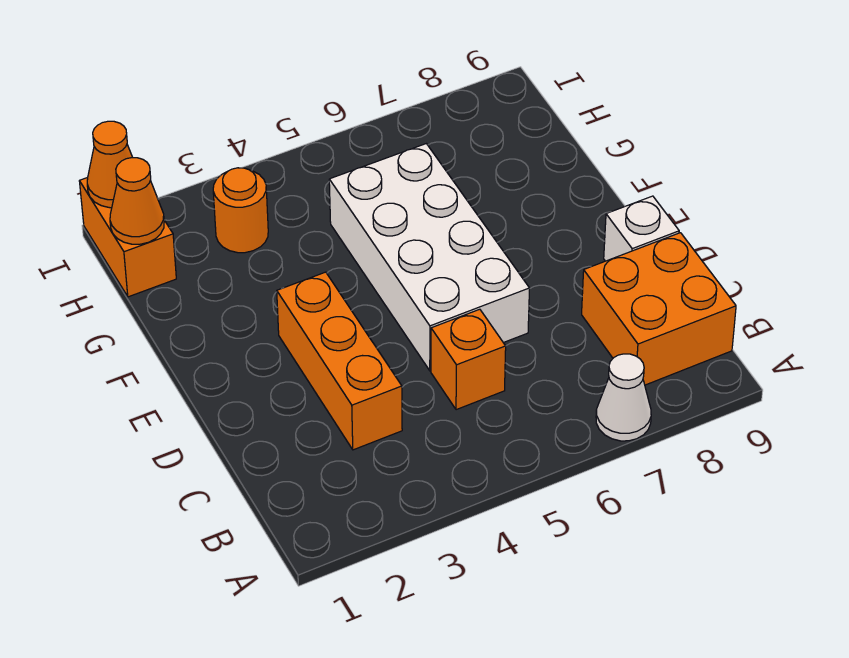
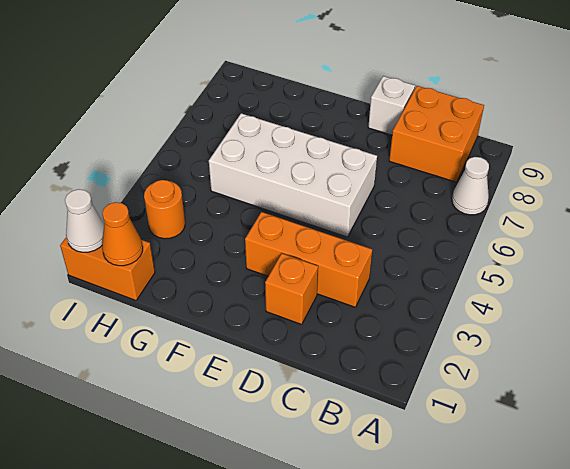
orange brick C5 level 1 -> orange brick D2 level 1
orange cone I1 level 2 -> white cone I1 level 2

